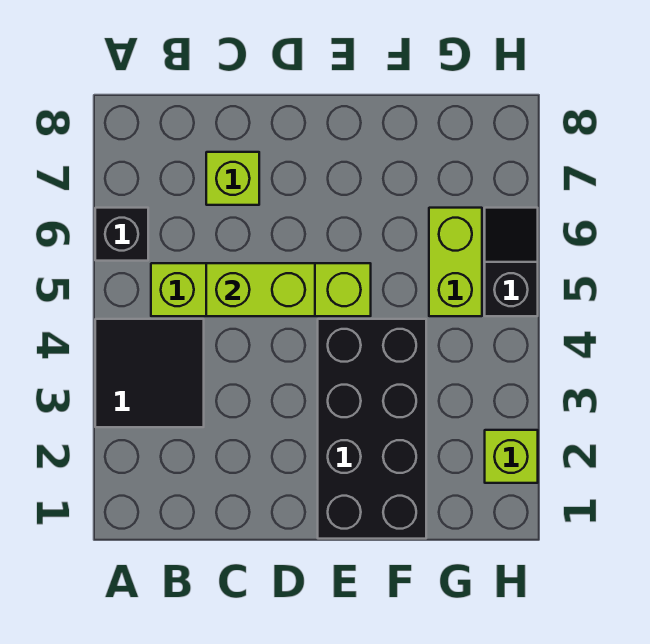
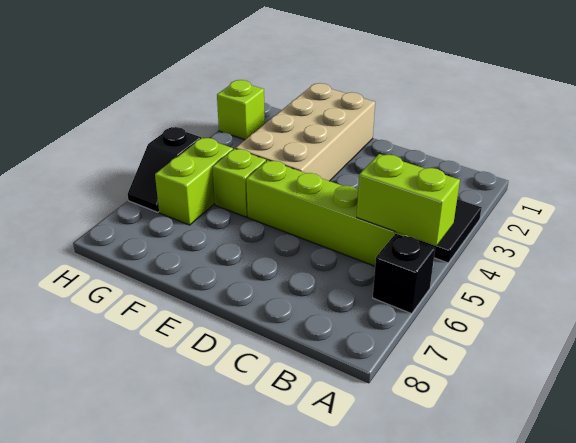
lime brick C5:D5 level 2 -> lime brick A5:B5 level 2
lime brick C7 level 1 -> lime brick F5 level 1
black brick E1:F4 level 1 -> tan brick E1:F4 level 1

